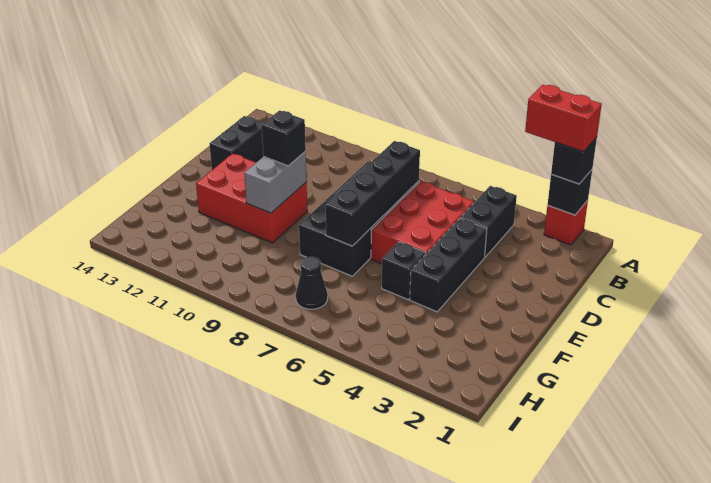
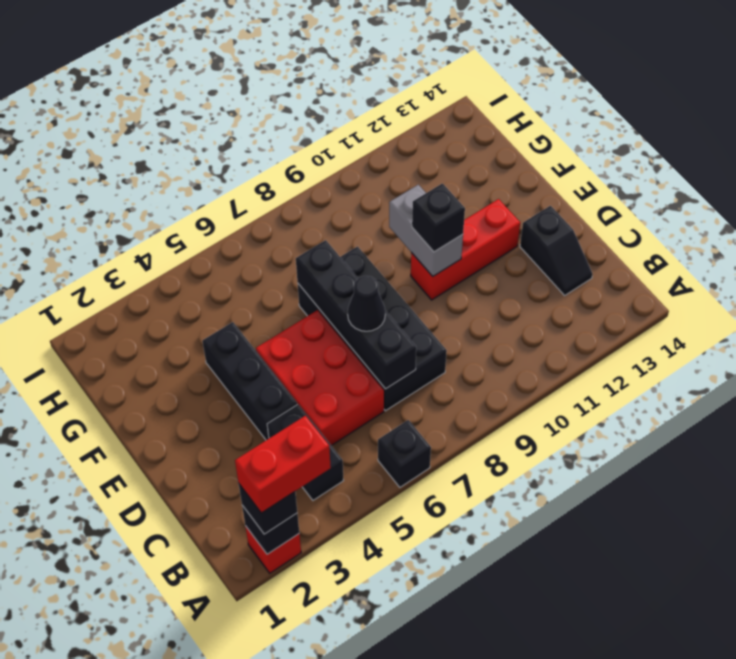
black brick C13:D13 level 1 -> black slope C13:D13 level 1 top D
red brick E10:F12 level 1 -> red brick E10:E12 level 1
black brick F5 level 1 -> black brick A6 level 1
black cone H7 level 1 -> black cone D7 level 3

